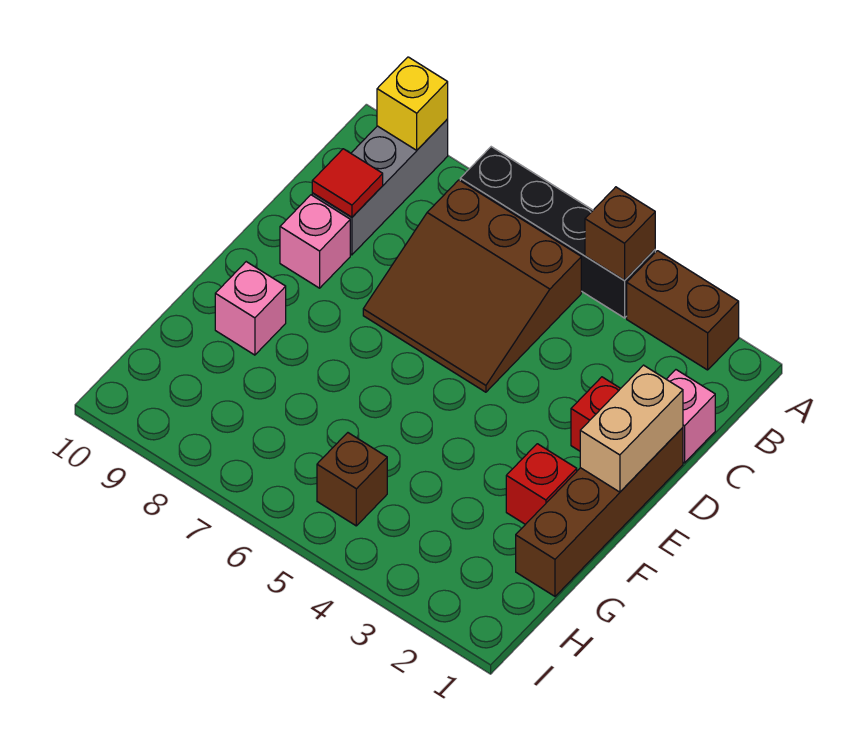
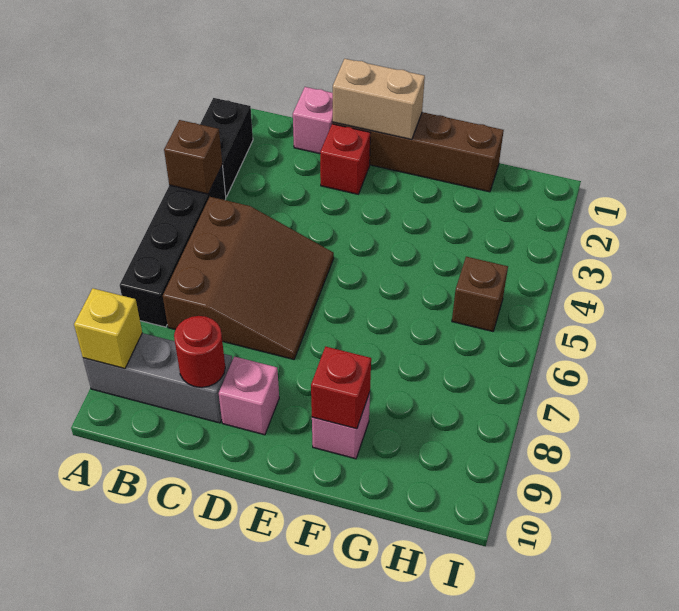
brown brick A2:A3 level 1 -> black brick A2:A3 level 1
red tile C9 level 2 -> red round brick C9 level 2
red brick F2 level 1 -> red brick F9 level 2

